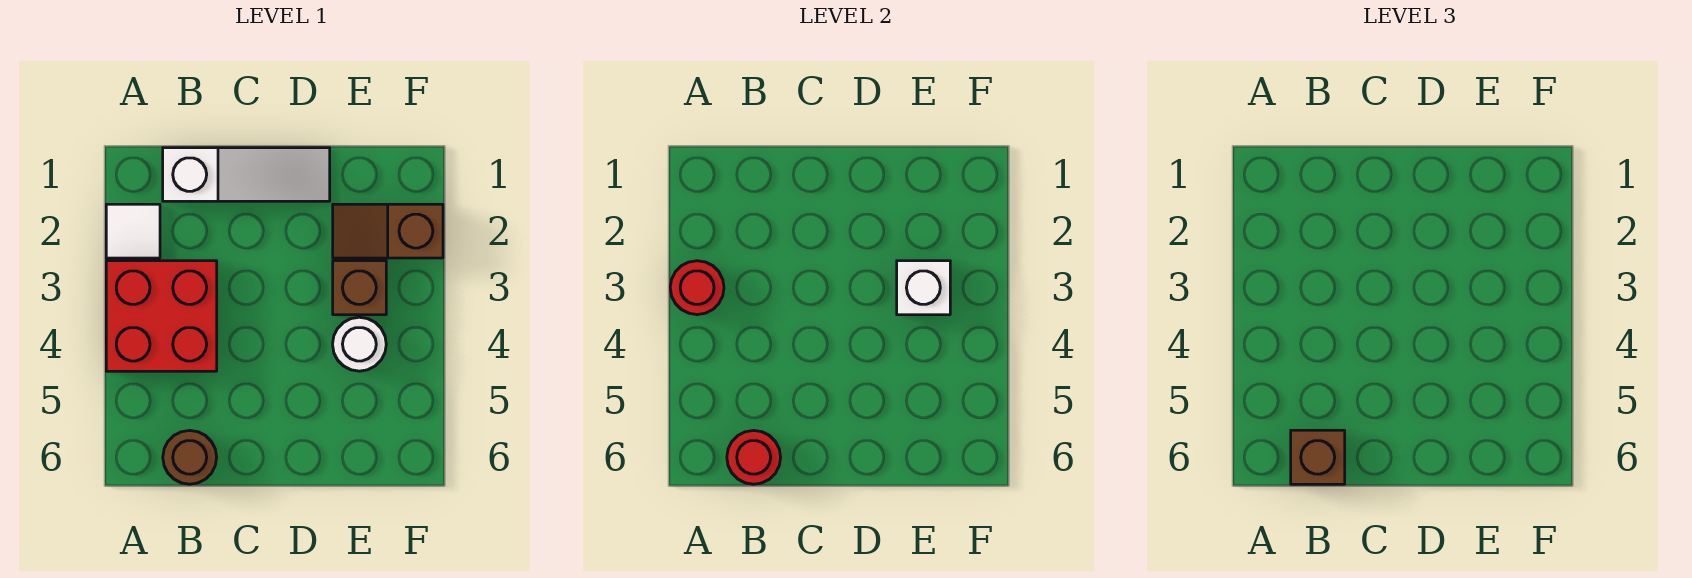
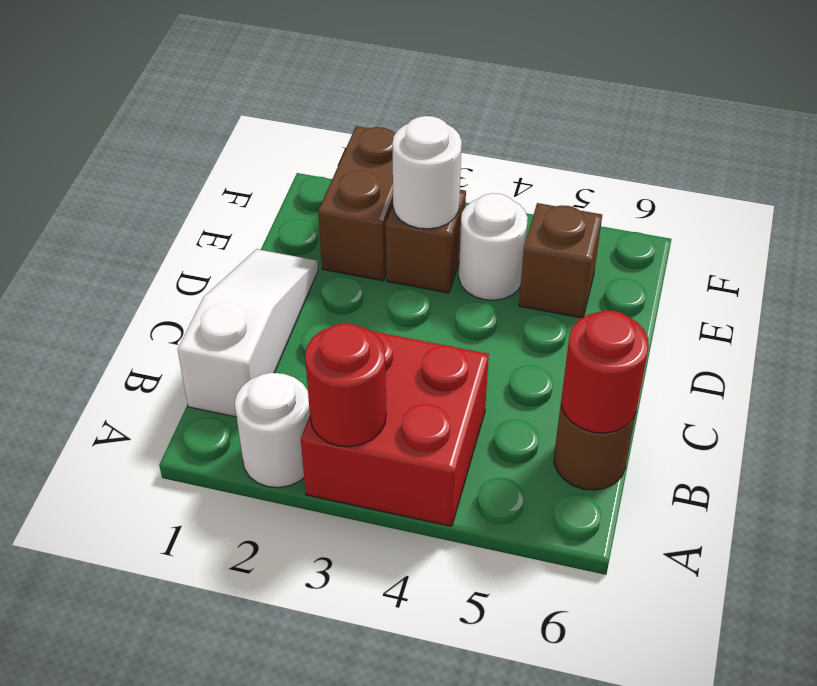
white tile A2 level 1 -> white round brick A2 level 1
brown brick B6 level 3 -> brown brick E5 level 1
brown slope E2:F2 level 1 top F -> brown brick E2:F2 level 1
white brick E3 level 2 -> white round brick E3 level 2

